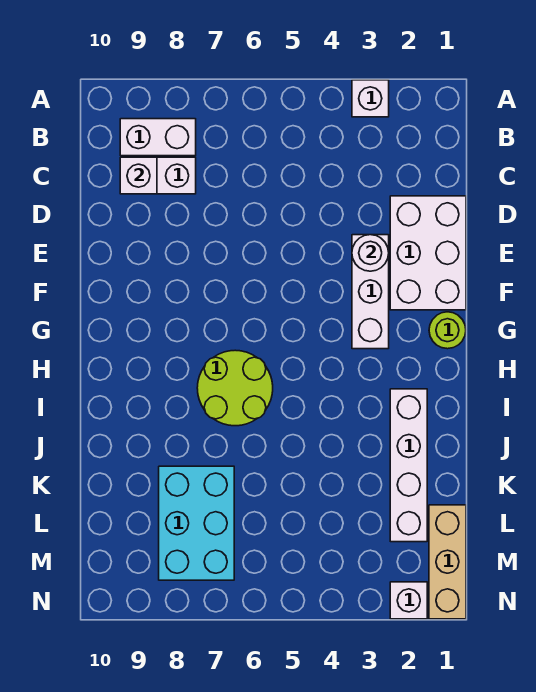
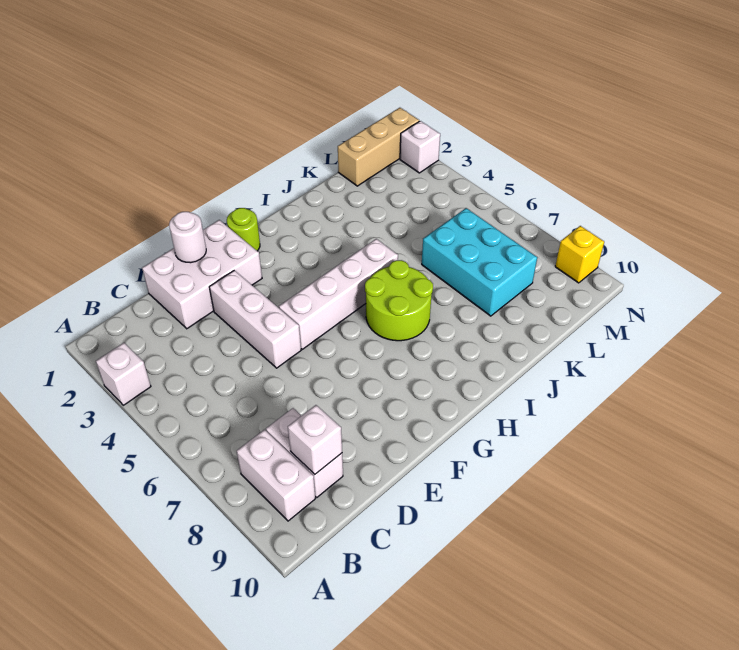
white brick E3:G3 level 1 -> white brick E3:E5 level 1
white round brick E3 level 2 -> white round brick E1 level 2
white brick I2:L2 level 1 -> white brick F5:I5 level 1
cyan brick K7:M8 level 1 -> cyan brick K6:L8 level 1
none -> yellow brick N9 level 1

